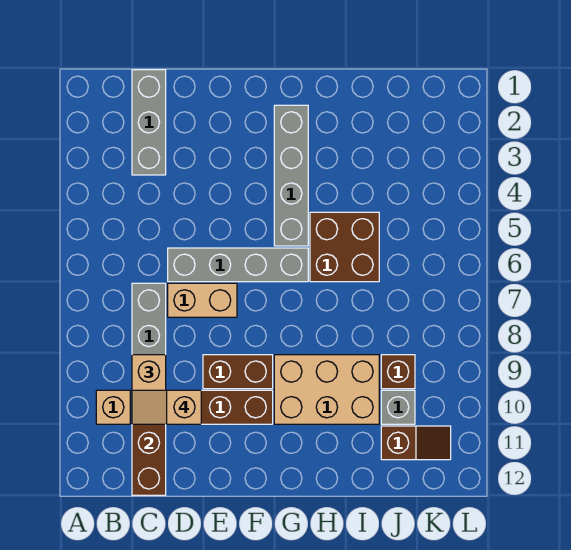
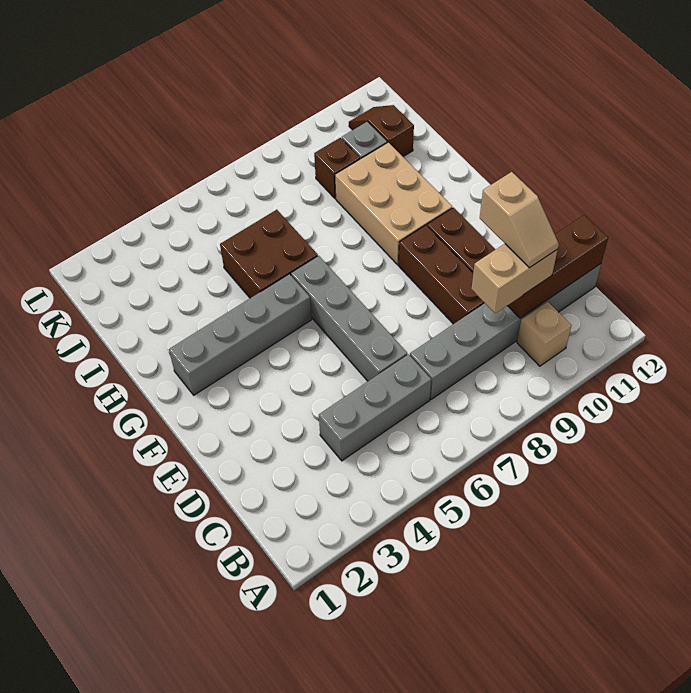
grey brick C1:C3 level 1 -> grey brick C4:C6 level 1
tan brick D7:E7 level 1 -> none
brown brick E9:F9 level 1 -> brown brick D9:F9 level 1

